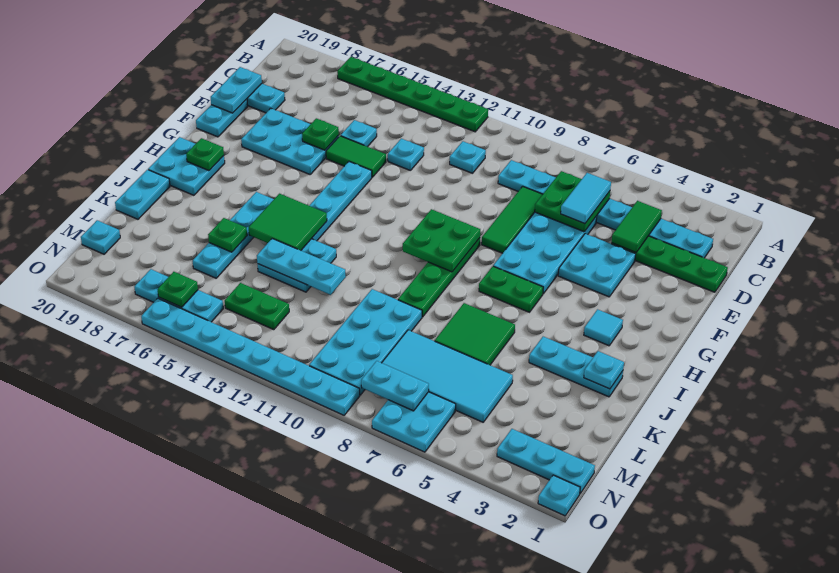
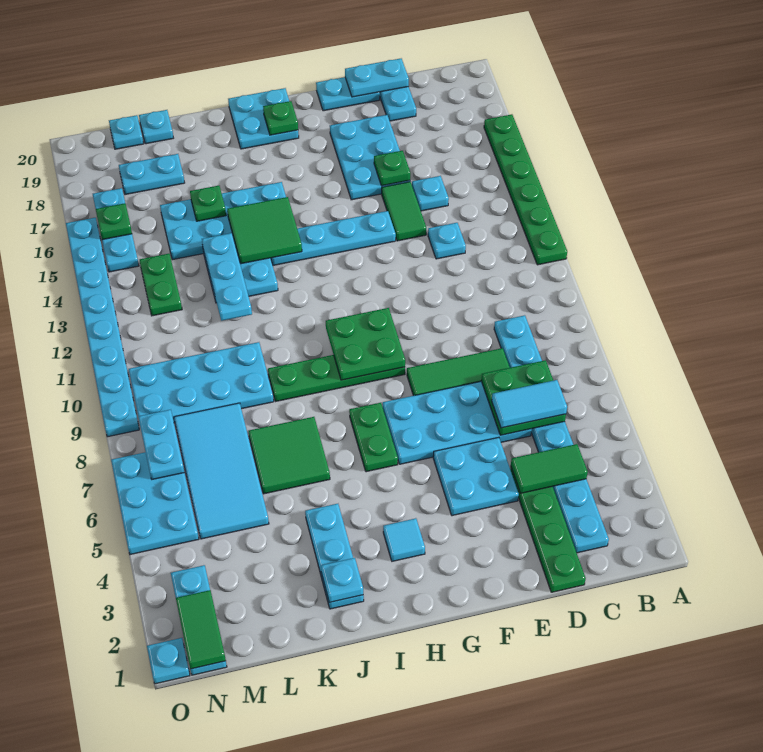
cyan plate C11 level 1 -> cyan plate L20 level 1
cyan plate I16:L16 level 1 -> cyan plate I15:L16 level 1
cyan plate J20:K20 level 1 -> cyan plate L18:M18 level 1
none -> green tile N1:N2 level 2
cyan plate N6:O7 level 1 -> cyan plate N5:O7 level 1

